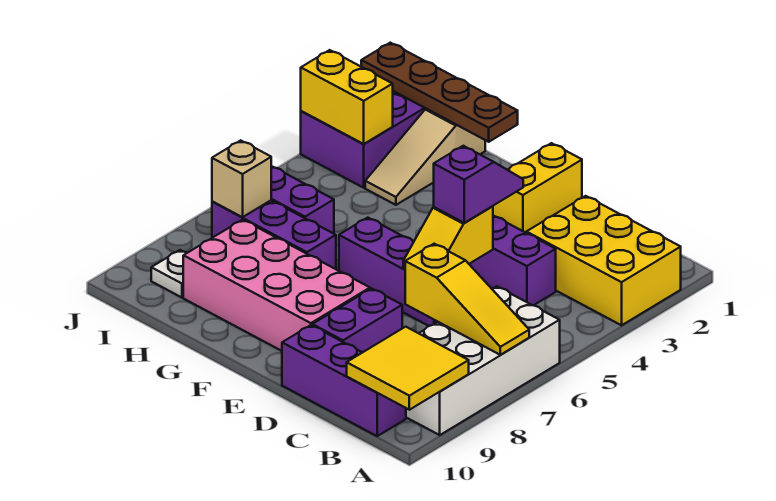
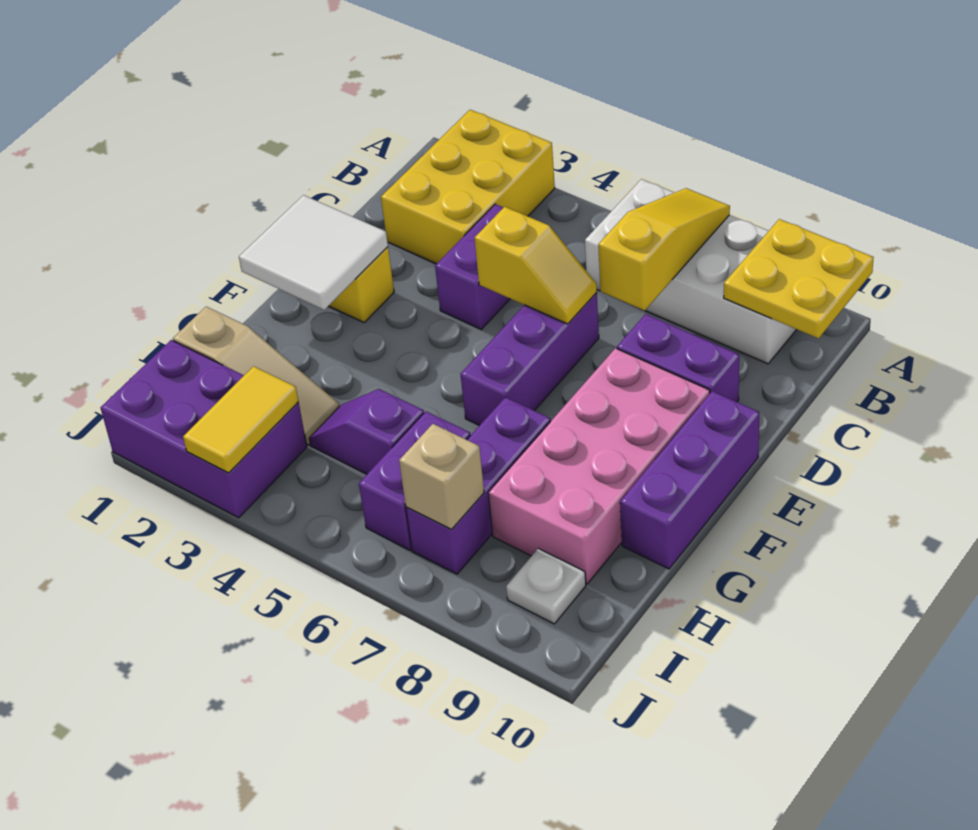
yellow tile A9:B10 level 2 -> yellow plate A9:B10 level 2
purple brick B10:D10 level 1 -> purple brick E10:G10 level 1
purple slope D4:D5 level 3 top 5 -> purple slope H4:H5 level 1 top 5
none -> white tile E1:F2 level 2
brown plate G1:J1 level 2 -> none
yellow brick I3:J3 level 2 -> yellow tile I3:J3 level 2

